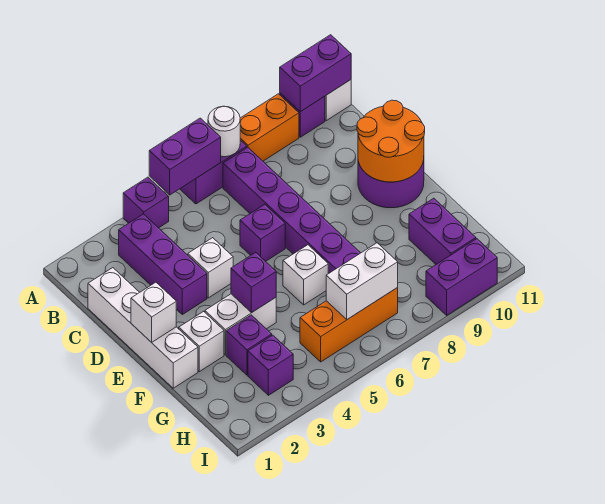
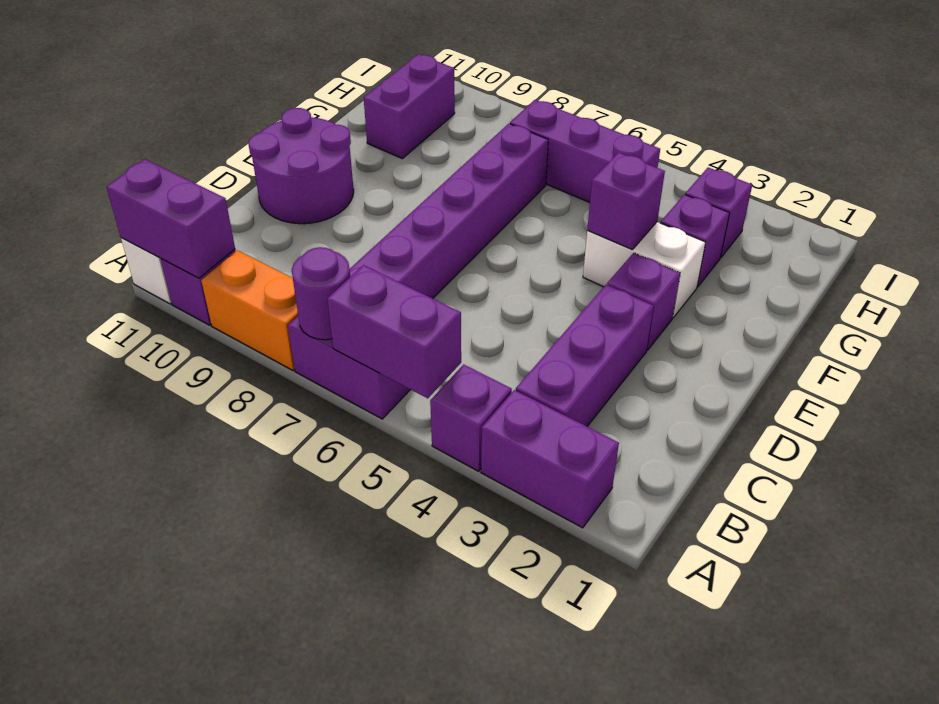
white round brick A7 level 2 -> purple round brick A7 level 2
white brick C1:F1 level 1 -> none
white brick D4 level 1 -> none
purple brick D6 level 1 -> purple brick E3 level 1
orange round brick D10:E11 level 2 -> none
white brick E1 level 2 -> none
white brick F2 level 1 -> none
white brick F6 level 1 -> none
orange brick H5:H7 level 1 -> purple brick H5:H7 level 1
white brick H6:H7 level 2 -> none
purple brick I9:I10 level 1 -> purple brick A2:A3 level 1

